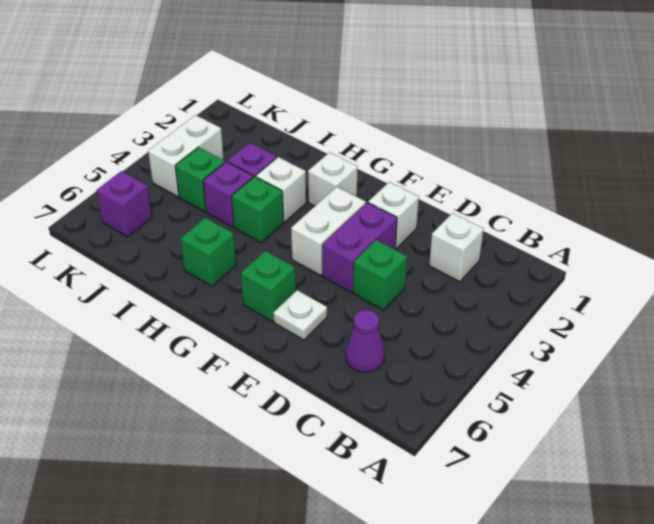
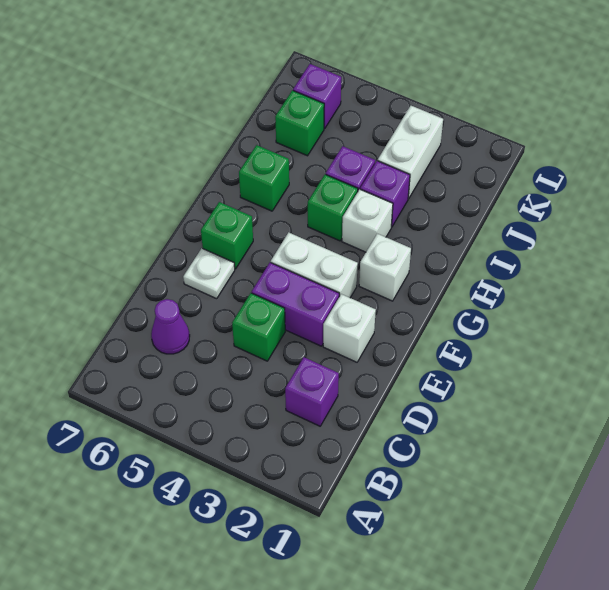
white brick C2 level 1 -> purple brick C2 level 1
green brick J4 level 1 -> green brick J6 level 1
white brick K3:K4 level 1 -> white brick J3:K3 level 1

